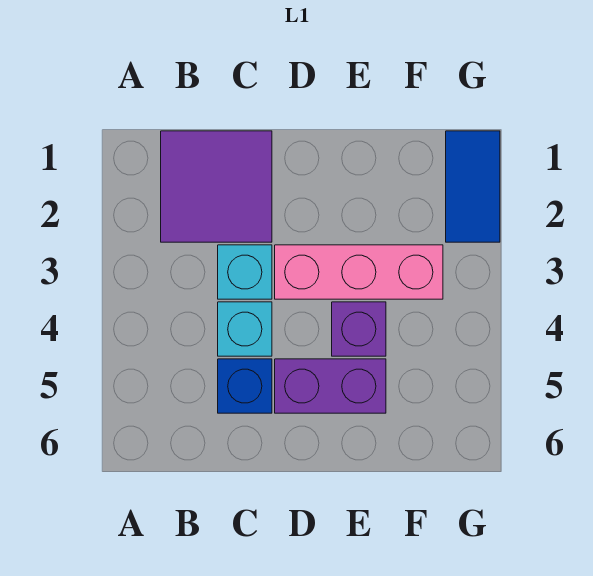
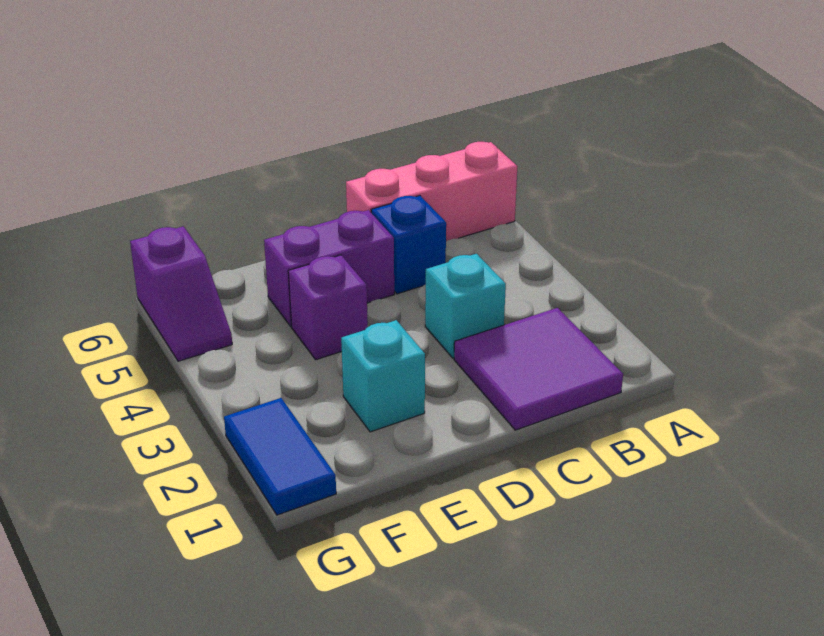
cyan brick C4 level 1 -> cyan brick E2 level 1
pink brick D3:F3 level 1 -> pink brick A6:C6 level 1
none -> purple slope G5:G6 level 1 top 6

